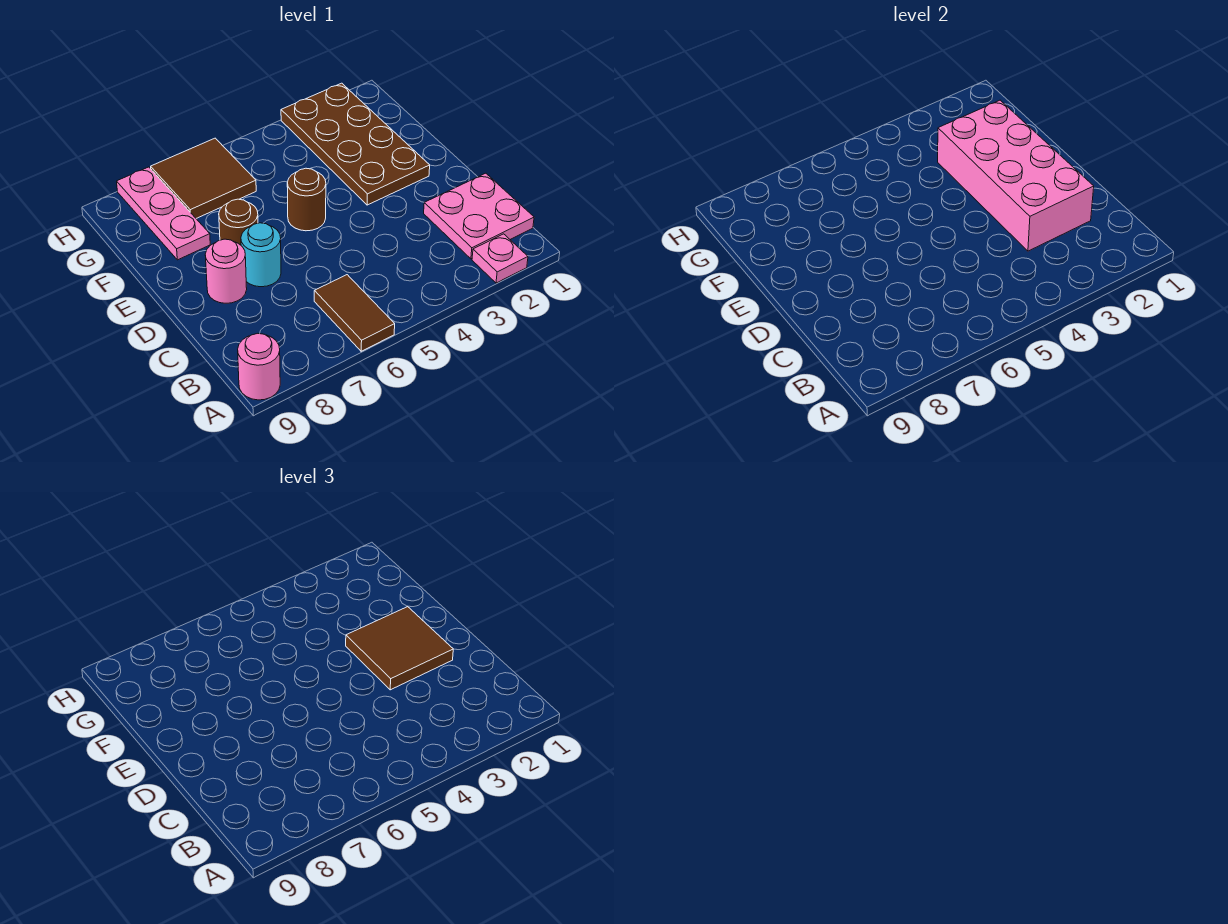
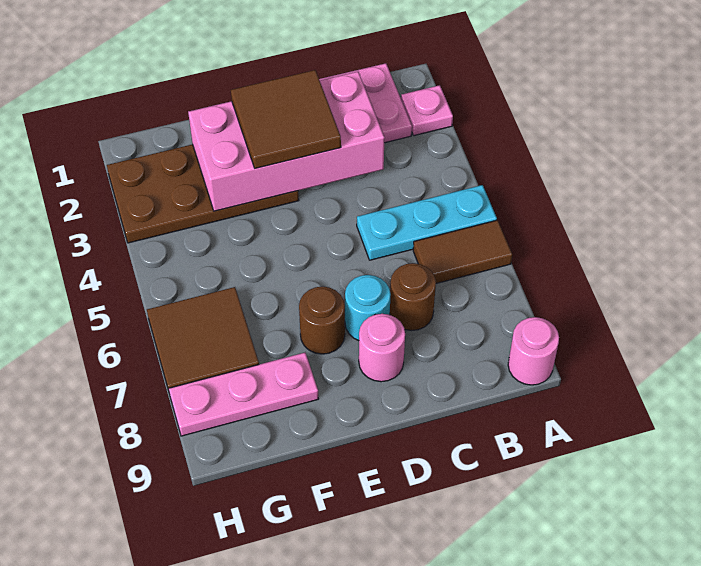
none -> cyan plate A5:C5 level 1
brown round brick E5 level 1 -> brown round brick C7 level 1

